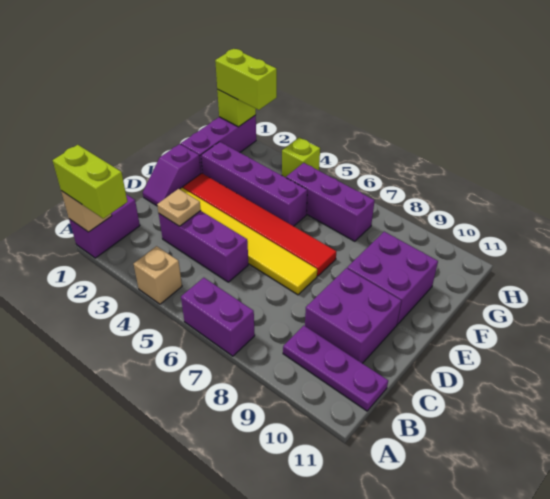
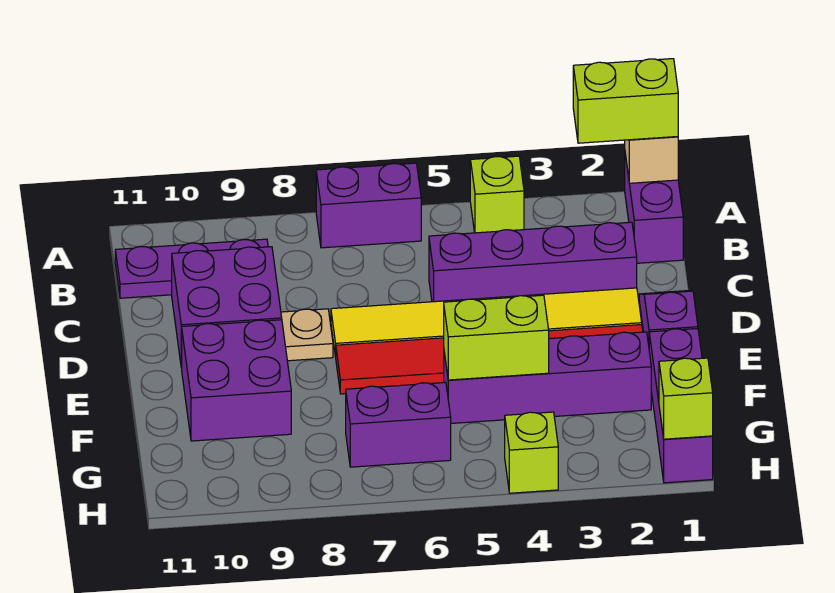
tan brick A4 level 1 -> lime brick A4 level 1
purple brick C3:C5 level 1 -> purple brick C2:C5 level 1
tan plate C3 level 2 -> tan plate D8 level 1
purple brick G5:G7 level 1 -> purple brick G6:G7 level 1
lime brick H1:H2 level 3 -> lime brick F4:F5 level 2

